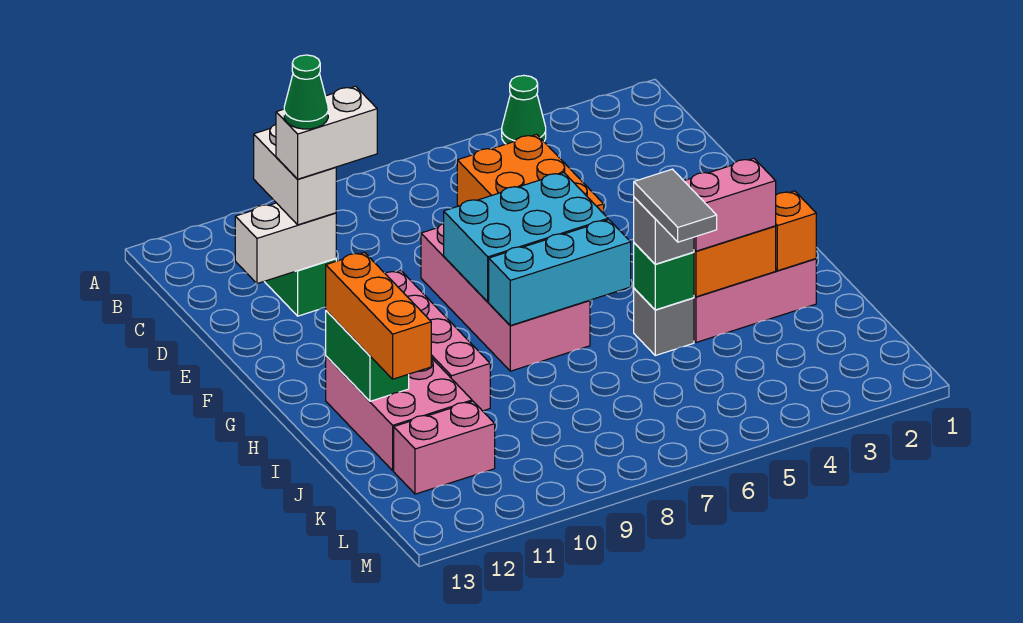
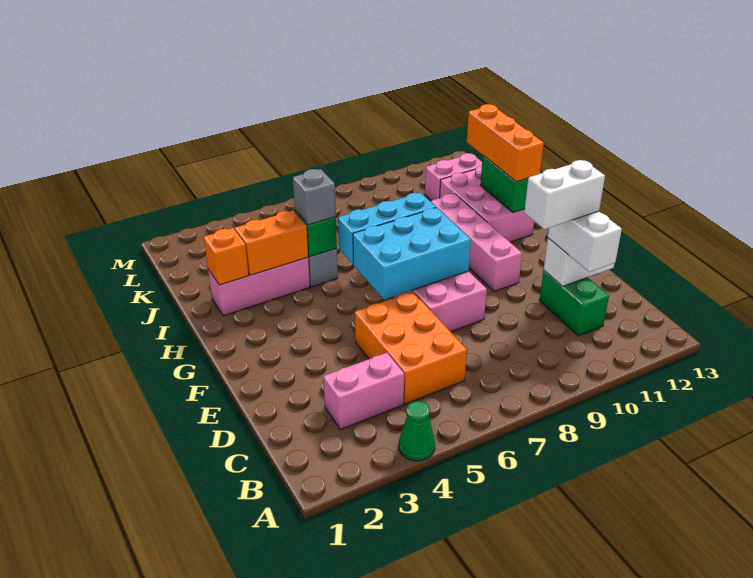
green cone D11 level 5 -> none
pink brick I3:I4 level 3 -> pink brick C3:C4 level 1
grey tile I5:J5 level 4 -> none

